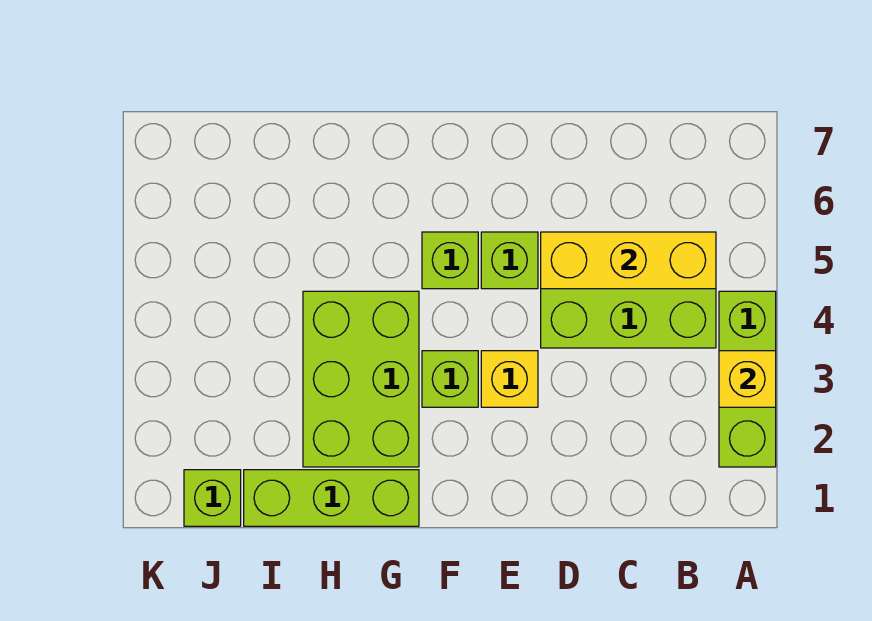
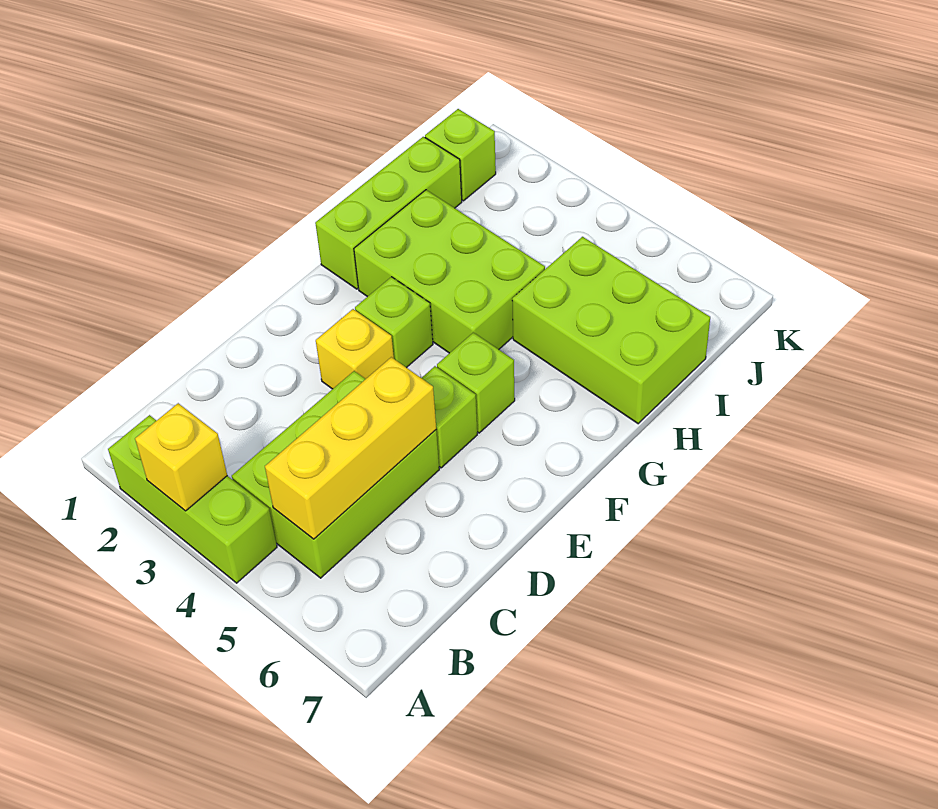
none -> lime brick H5:I7 level 1

